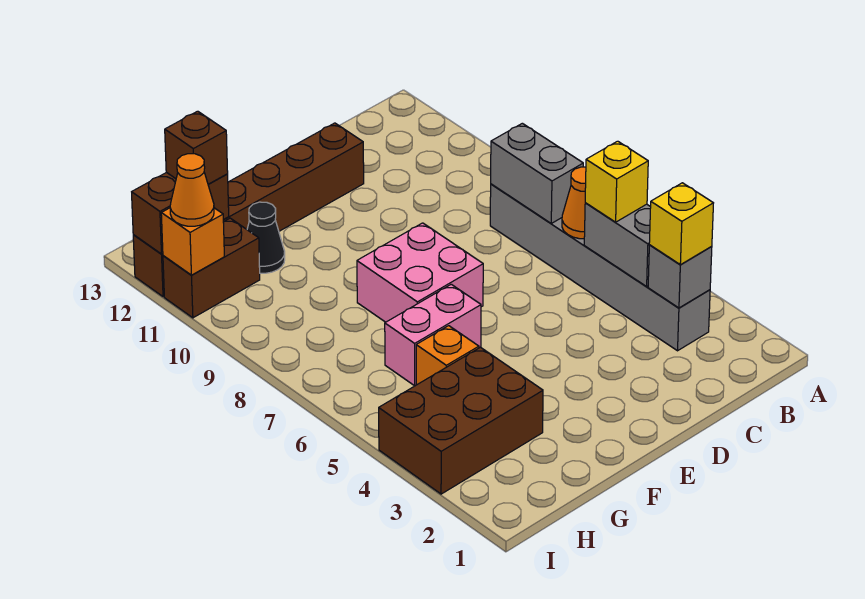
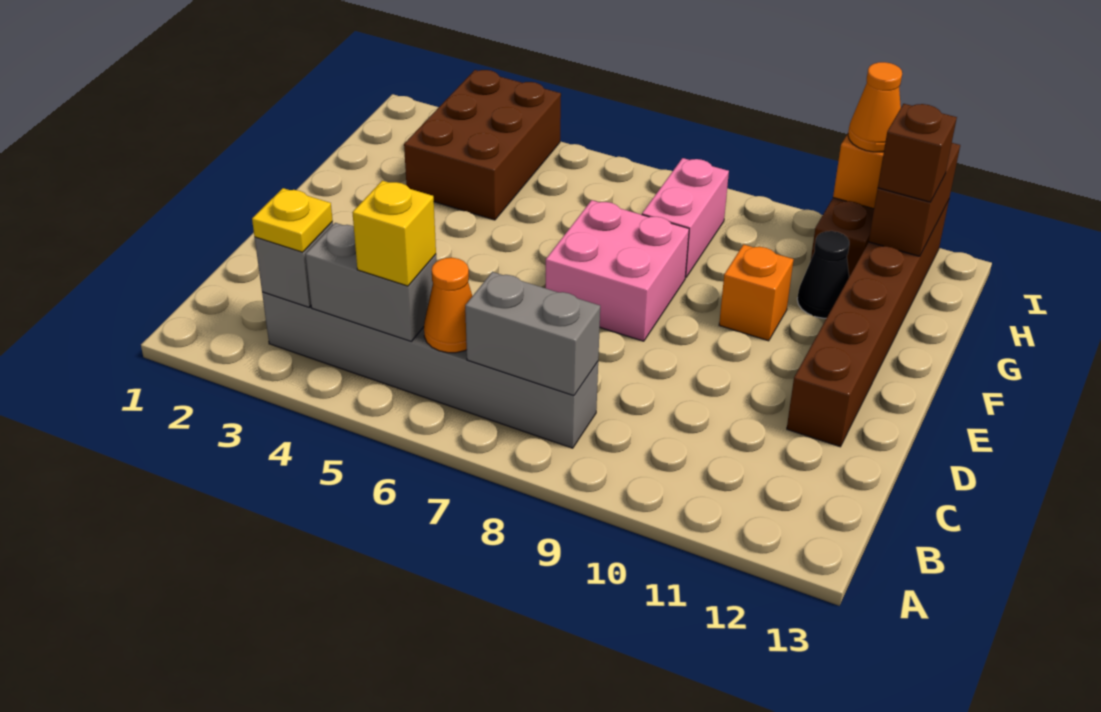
yellow brick B3 level 3 -> yellow plate B3 level 3
pink brick F6:G6 level 1 -> pink brick G8:H8 level 1
orange brick G5 level 1 -> orange brick F10 level 1

